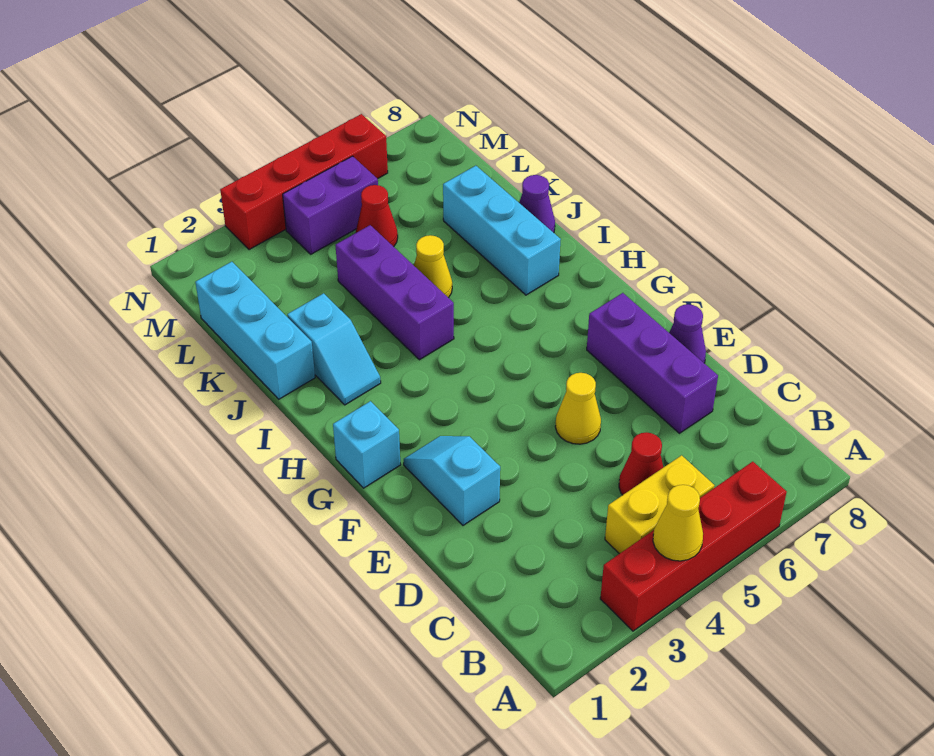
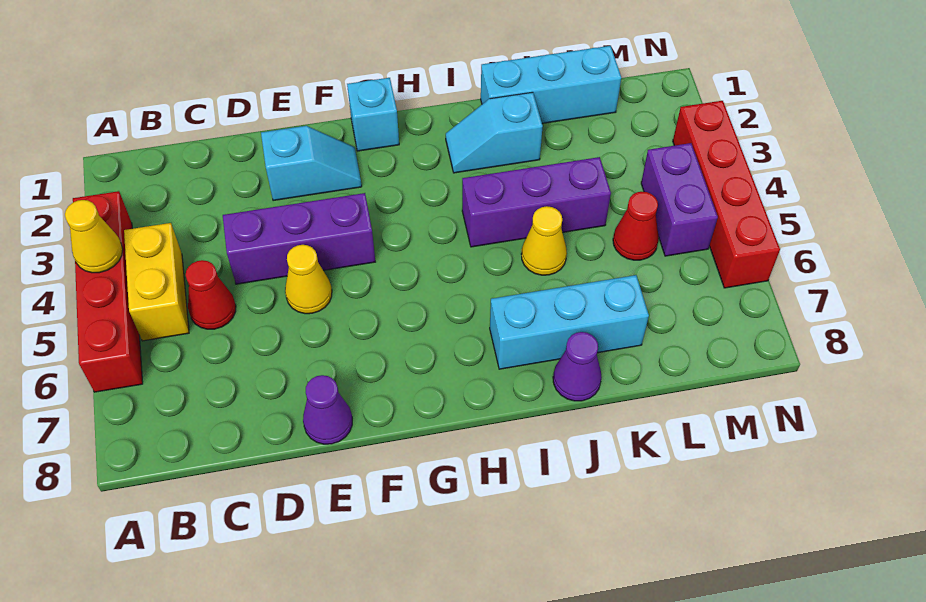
purple brick D7:F7 level 1 -> purple brick D4:F4 level 1

